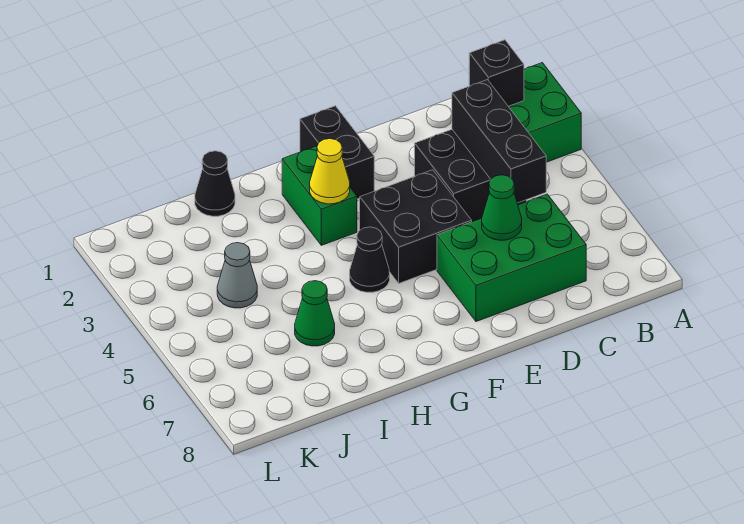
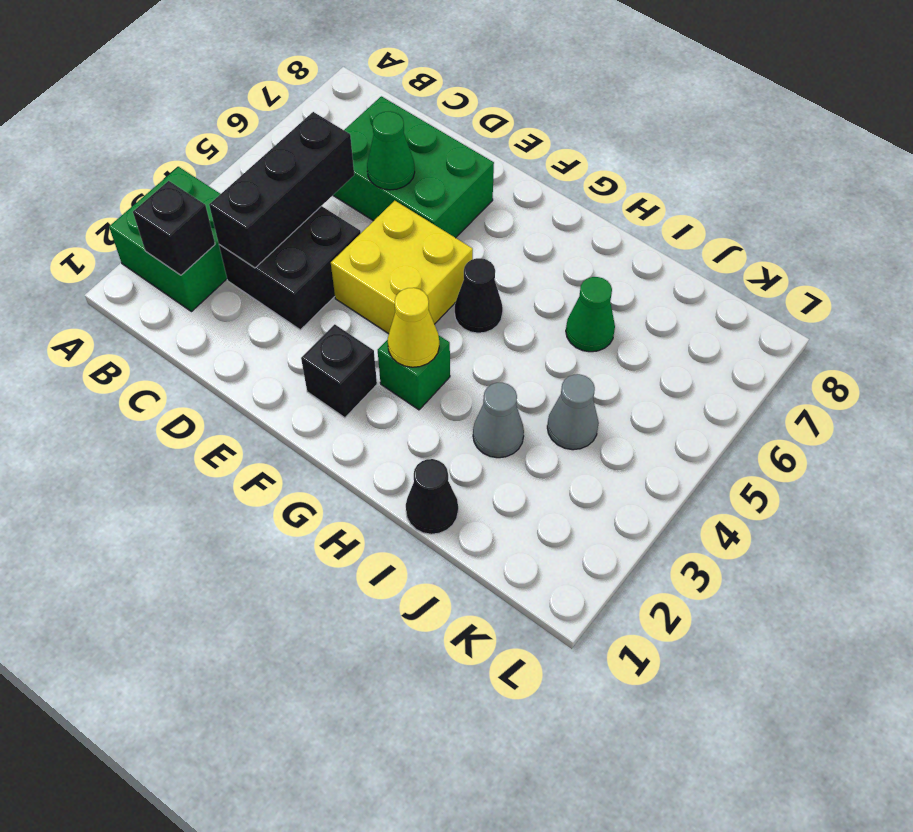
black brick E4:F5 level 1 -> yellow brick E4:F5 level 1
black brick F1:F2 level 1 -> black brick F2 level 1
green brick G2:G3 level 1 -> green brick G3 level 1
none -> grey cone I3 level 1

